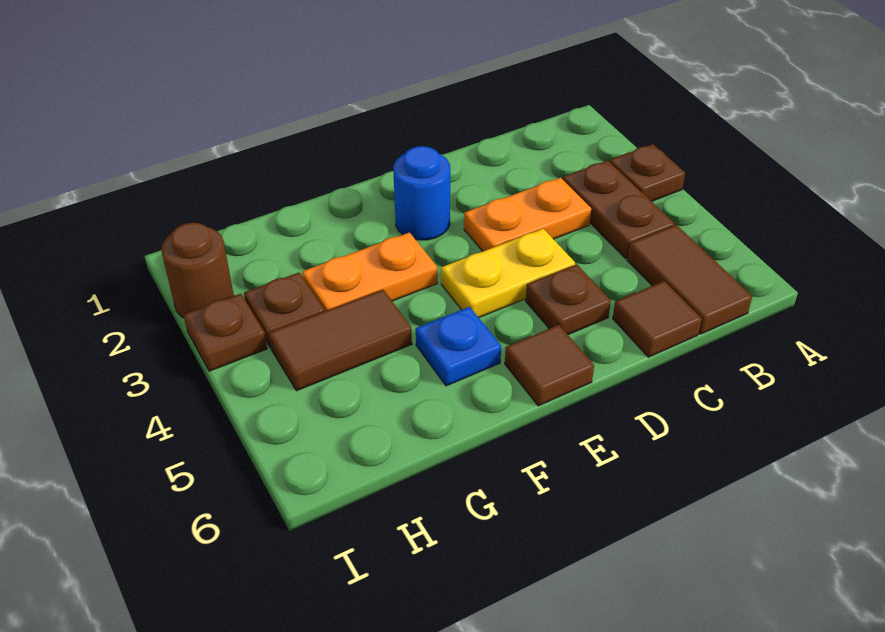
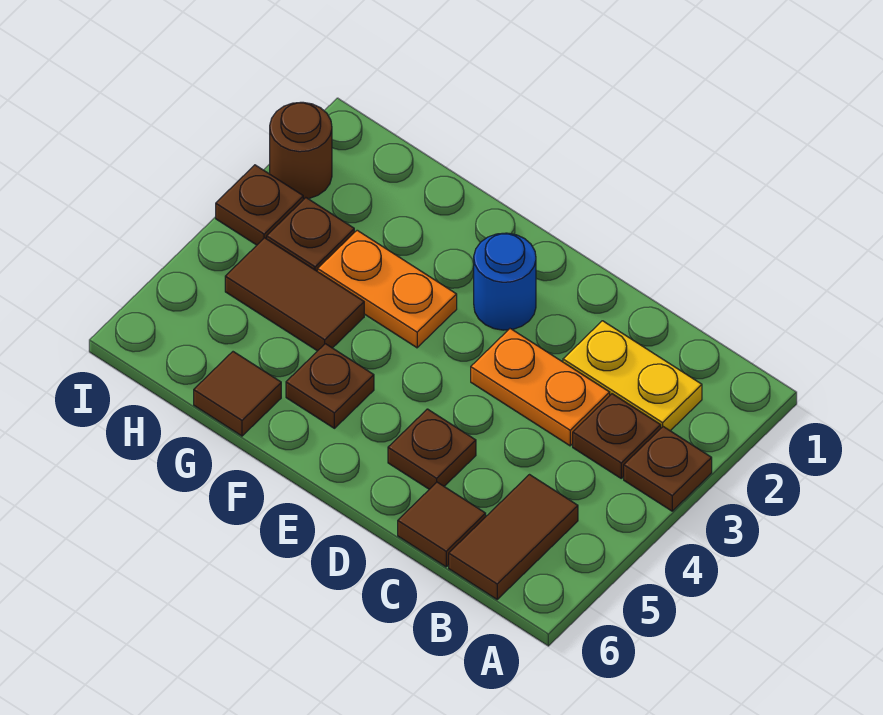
brown plate B3:B4 level 1 -> brown plate B3 level 1
yellow plate D4:E4 level 1 -> yellow plate B2:C2 level 1
brown tile E6 level 1 -> brown tile G6 level 1
blue plate F5 level 1 -> brown plate F5 level 1

